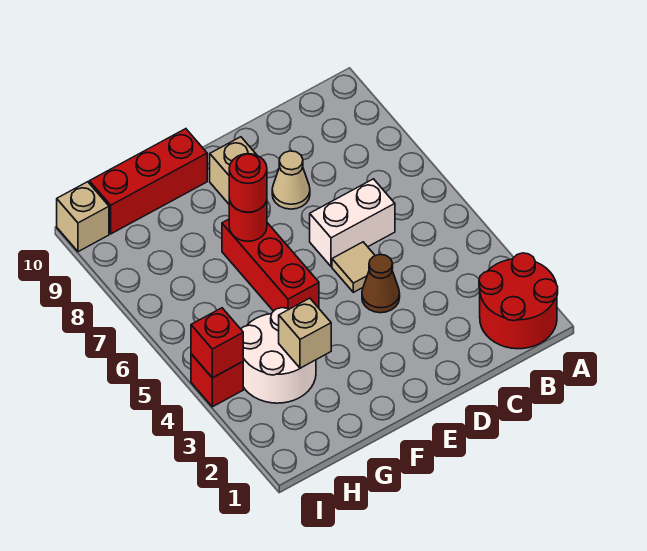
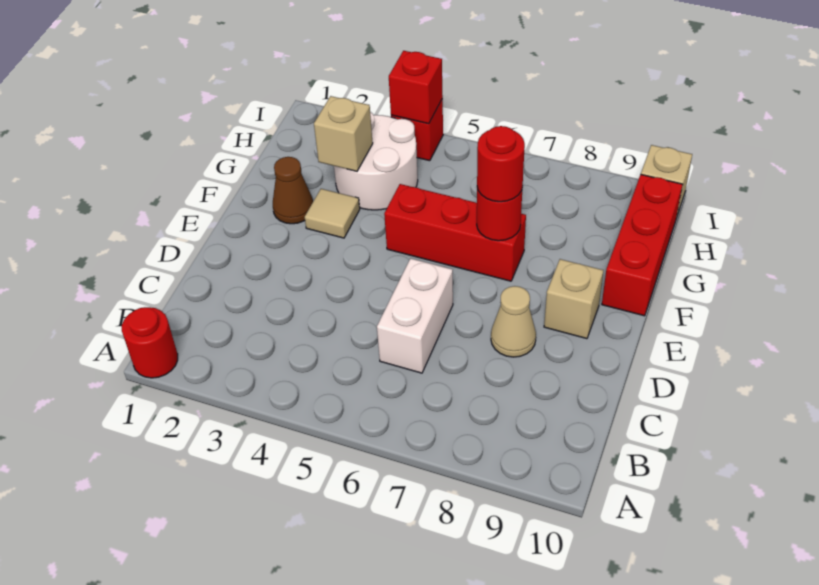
red round brick A1:B2 level 1 -> red round brick A1 level 1
brown cone D4 level 1 -> brown cone F2 level 1
tan tile D5 level 1 -> tan tile F3 level 1

